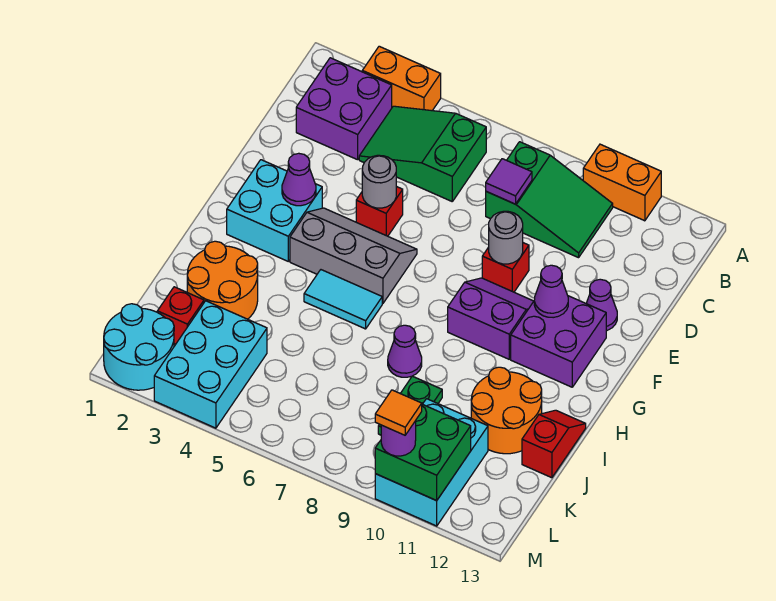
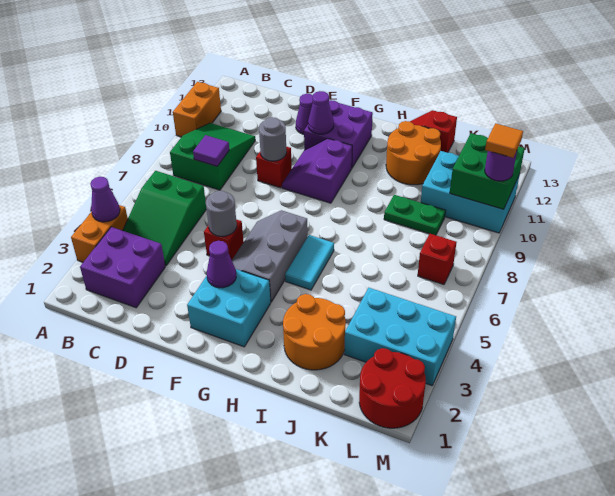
purple cone I8 level 1 -> purple cone A4 level 2
red brick K2 level 1 -> red brick L7 level 1
cyan round brick L1:M2 level 1 -> red round brick L1:M2 level 1

